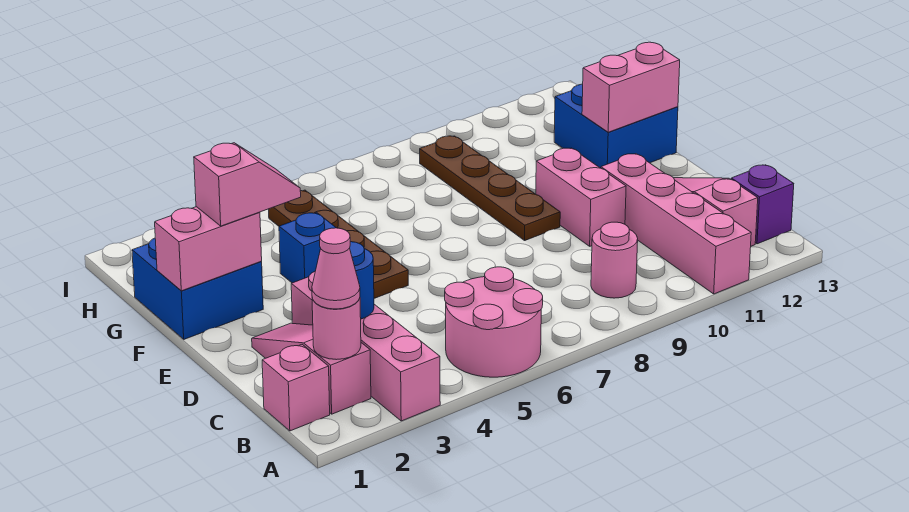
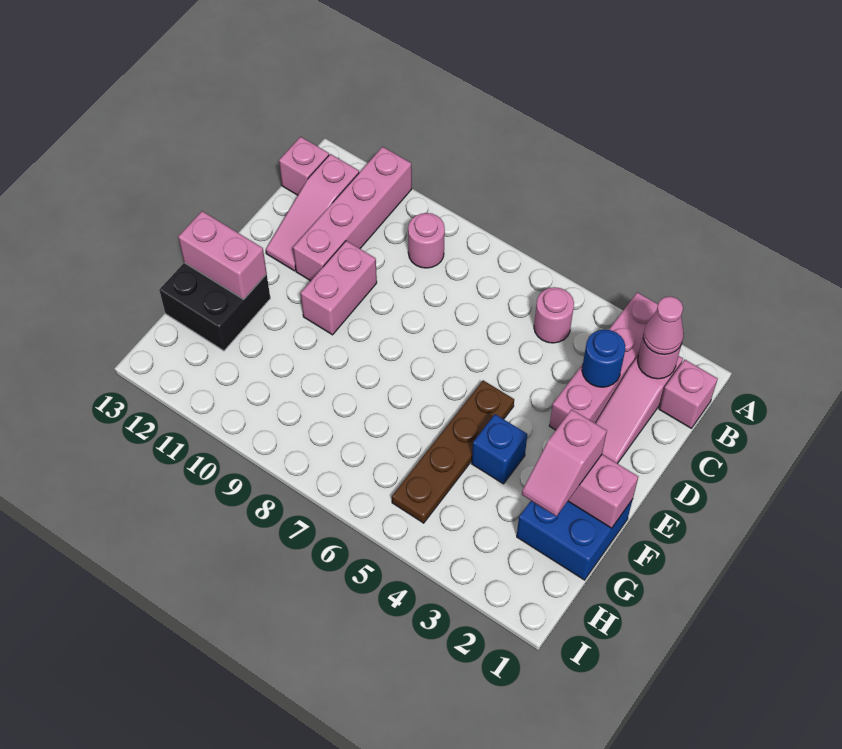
pink round brick A5:B6 level 1 -> pink round brick B5 level 1
purple brick B13 level 1 -> pink brick B13 level 1
brown plate E9:H9 level 1 -> none
pink slope F2:F3 level 3 top 2 -> pink slope F2:G2 level 3 top F
blue brick F12:G13 level 1 -> black brick F12:G13 level 1

